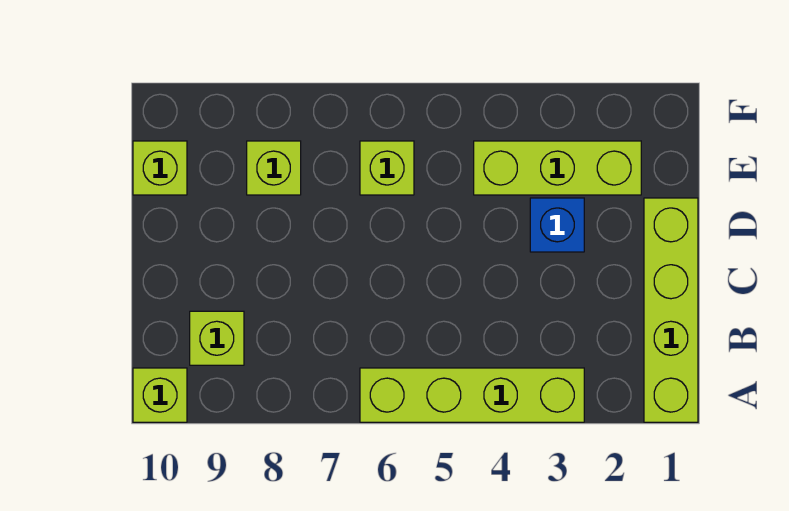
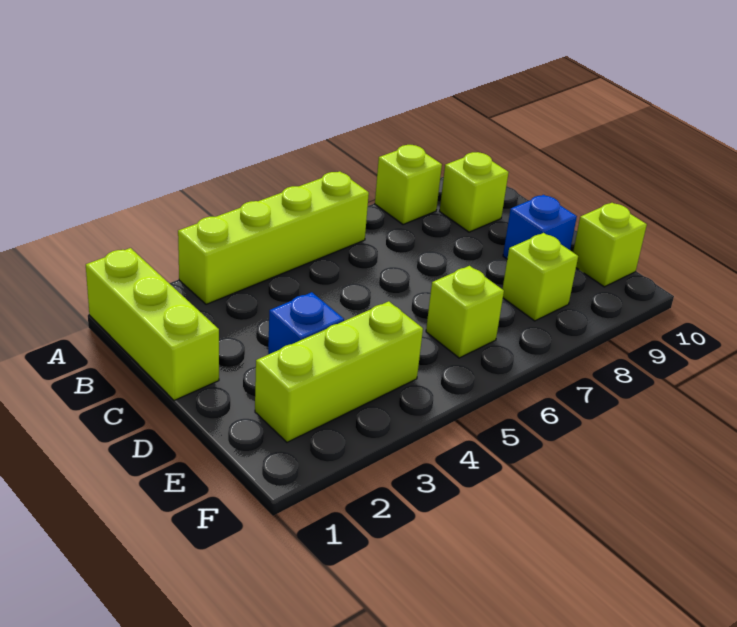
lime brick A1:D1 level 1 -> lime brick A1:C1 level 1
lime brick A10 level 1 -> lime brick A8 level 1
none -> blue brick D9 level 1

